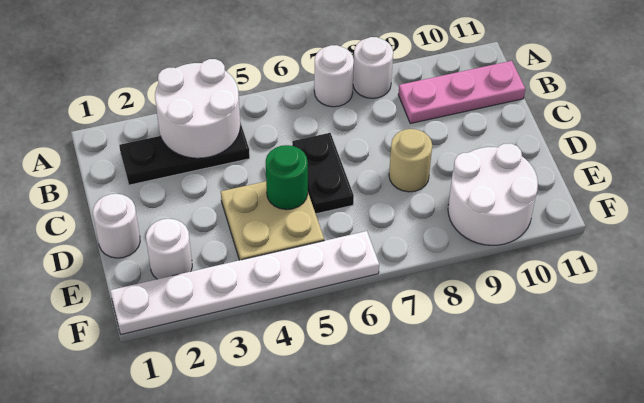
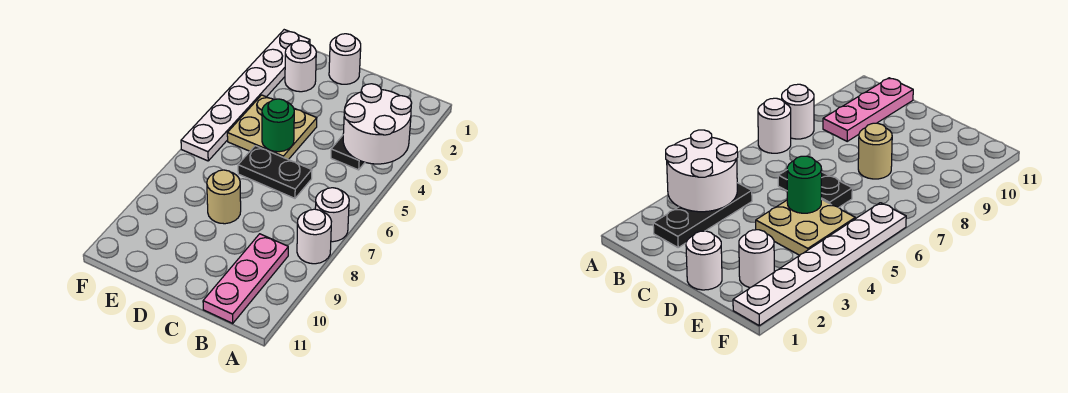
white round brick E9:F10 level 1 -> none

